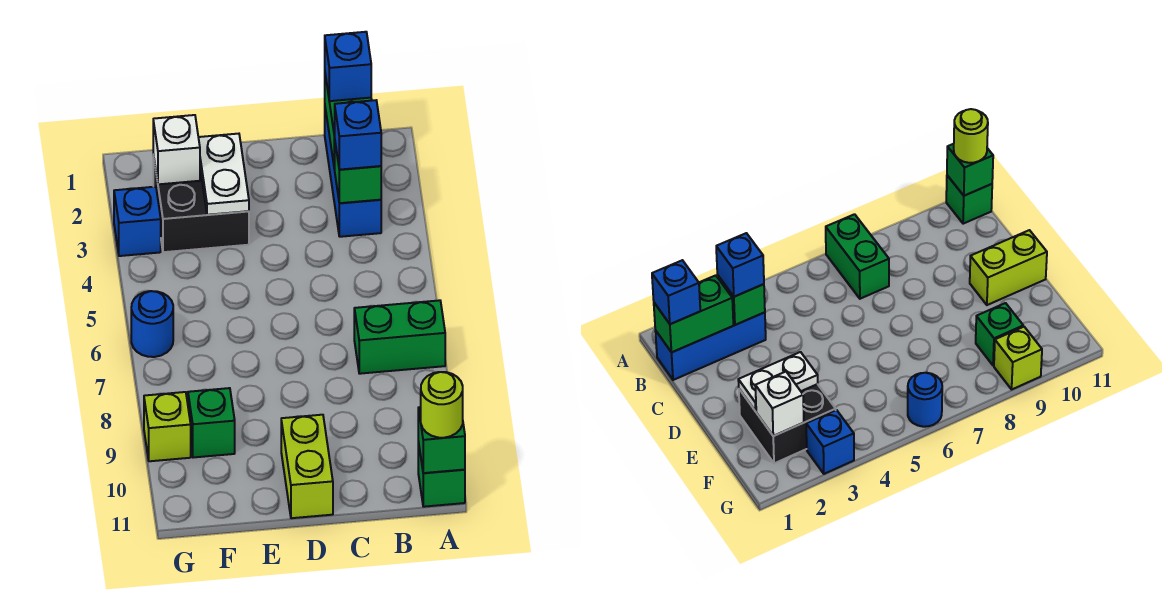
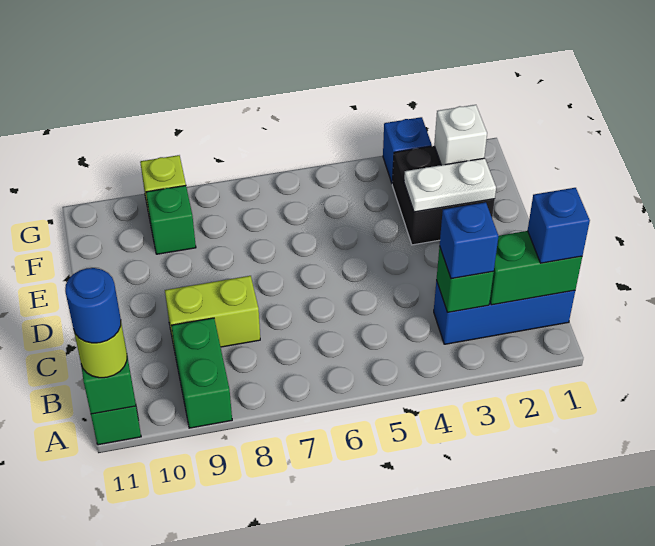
green brick A7:B7 level 1 -> green brick A9:B9 level 1
lime brick D10:D11 level 1 -> lime brick C8:C9 level 1
blue round brick G6 level 1 -> blue round brick A11 level 4

